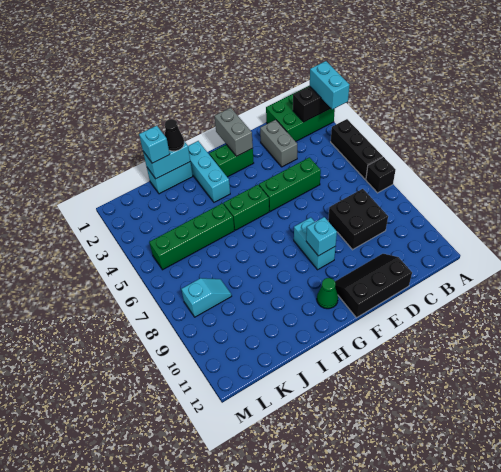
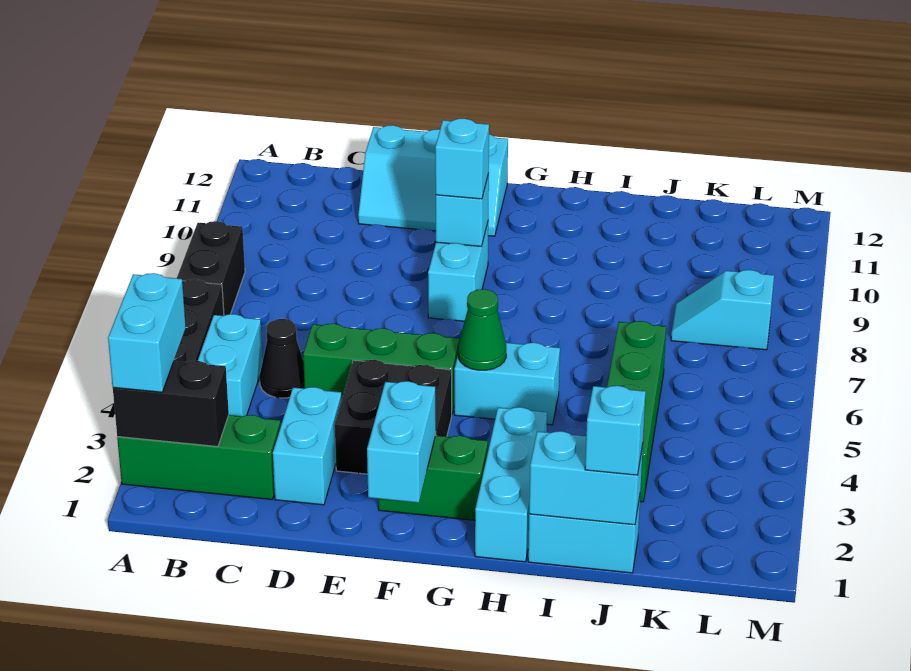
green brick A1:C2 level 1 -> green brick A2:C2 level 1
black brick A7 level 1 -> black brick A7:A8 level 1
none -> cyan brick B4:B5 level 1
black brick C8:D9 level 1 -> black brick E3:F4 level 1
grey brick D2:D3 level 1 -> cyan brick D2:D3 level 1
black slope D11:F12 level 1 top 12 -> cyan slope D11:F12 level 1 top 12
grey brick F1:F2 level 2 -> cyan brick F1:F2 level 2
none -> cyan brick F9 level 3
green brick G5:H5 level 1 -> cyan brick G5:H5 level 1
green cone G11 level 1 -> green cone G5 level 2
black cone I1 level 3 -> black cone C5 level 1
green brick I5:L5 level 1 -> green brick J3:J6 level 1

